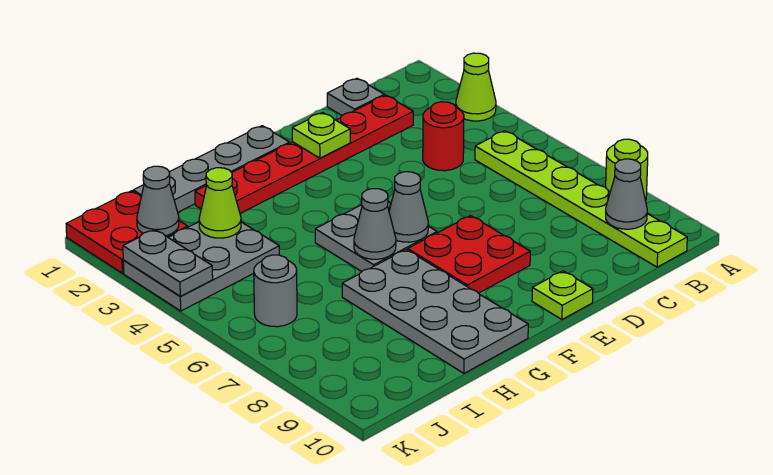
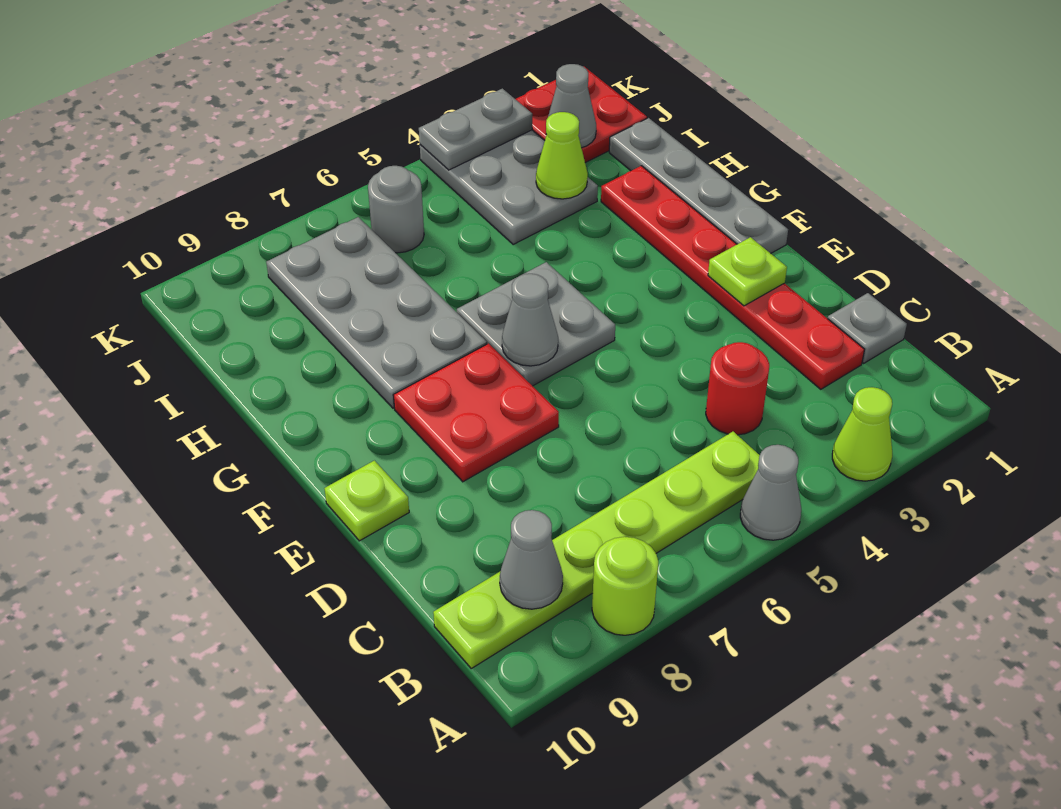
grey cone G6 level 2 -> grey cone A5 level 1
grey plate G7:H10 level 1 -> grey plate G7:J8 level 1

